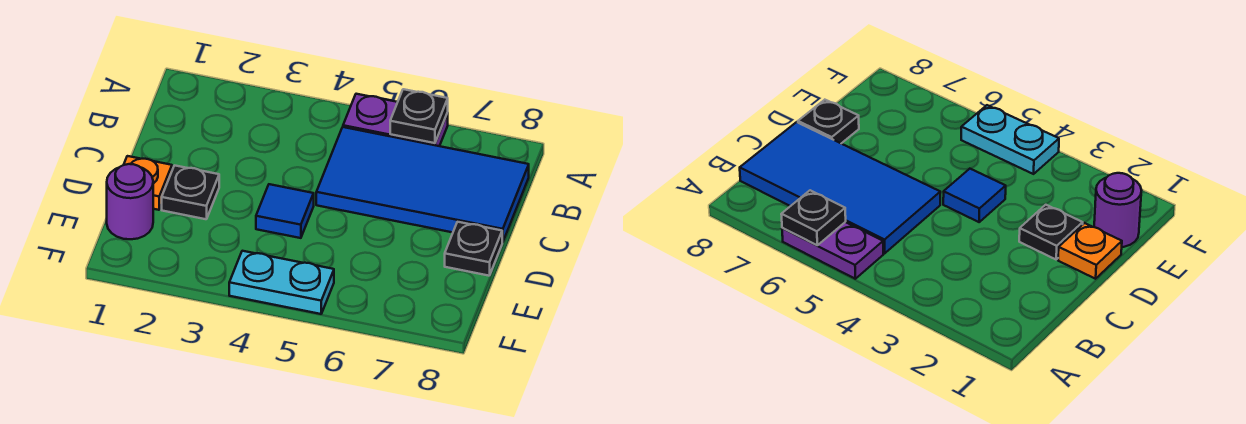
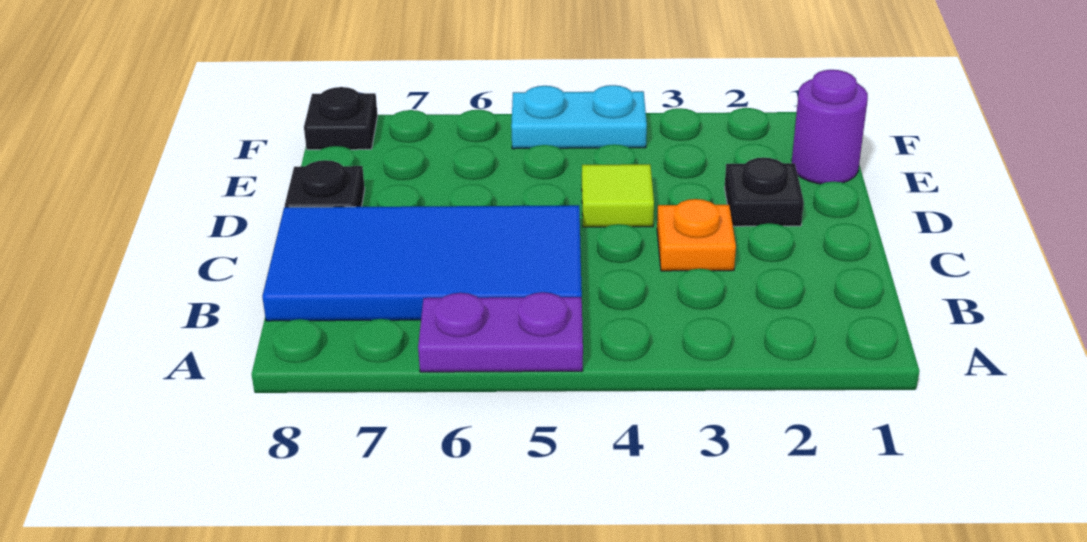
black plate A6 level 2 -> black plate F8 level 1
orange plate D1 level 1 -> orange plate C3 level 1
blue tile D4 level 1 -> lime tile D4 level 1

